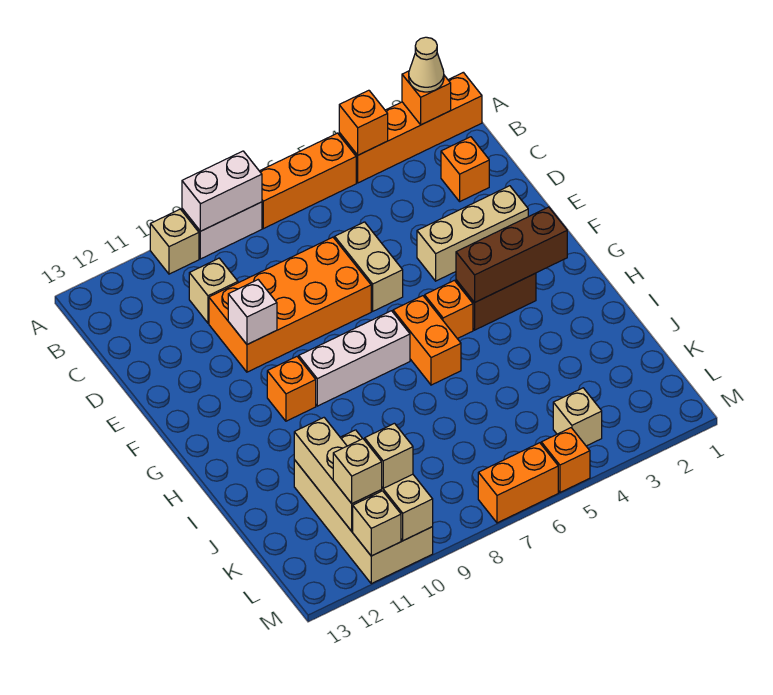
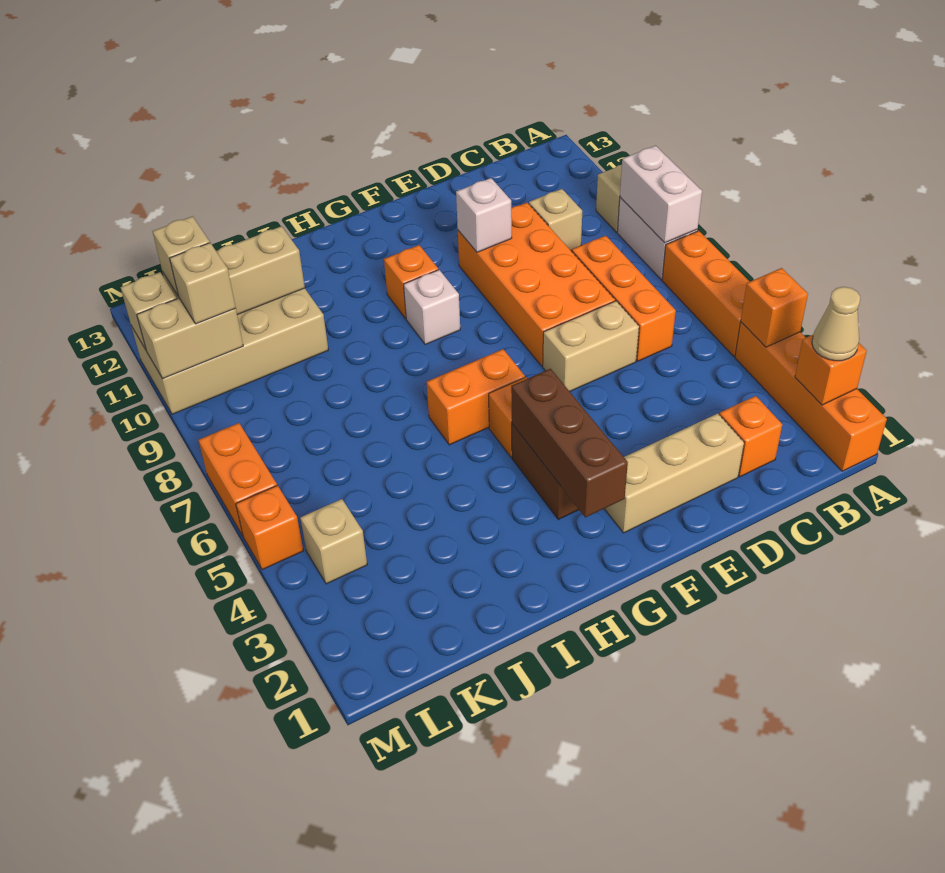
none -> orange brick C6:C8 level 1
tan brick E2:E4 level 1 -> tan brick D2:F2 level 1
white brick G7:G9 level 1 -> white brick G9 level 1

